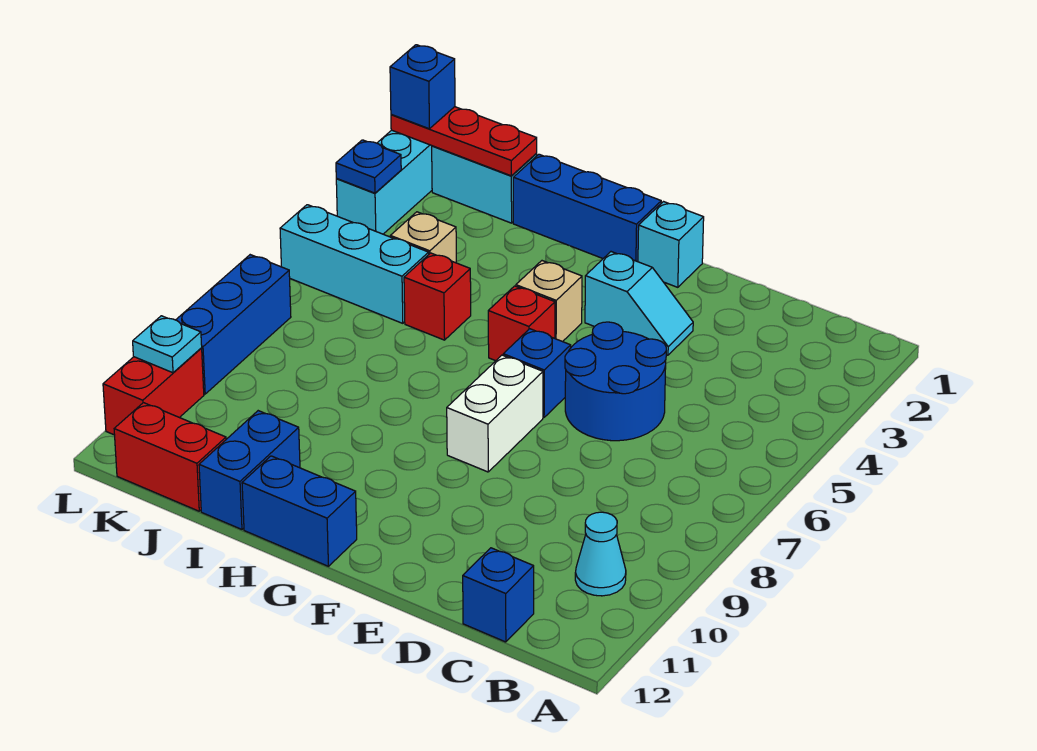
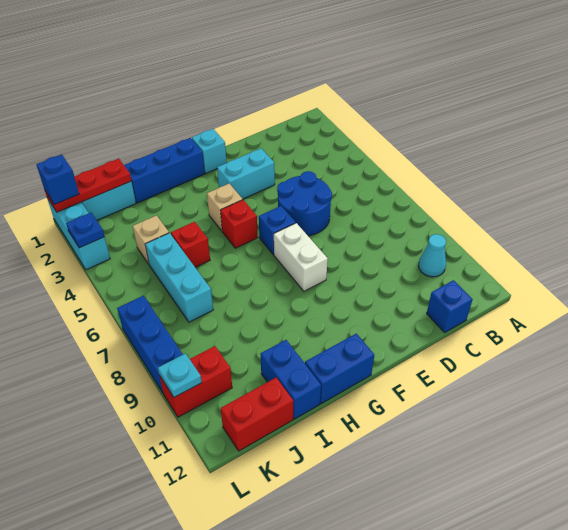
cyan slope E3:F3 level 1 top F -> cyan brick E3:F3 level 1
cyan brick J5:L5 level 1 -> cyan brick J5:J7 level 1
red brick L10:L11 level 1 -> red brick K10:L10 level 1

